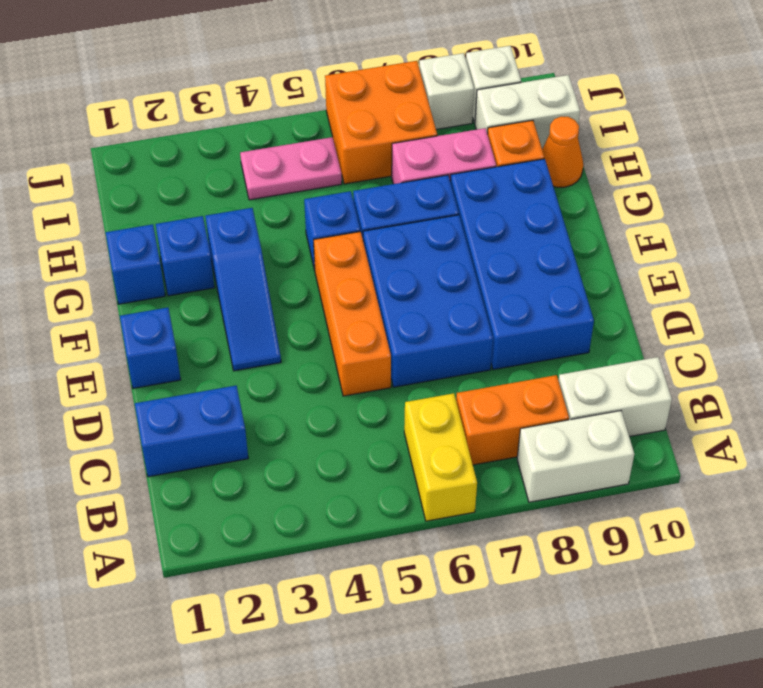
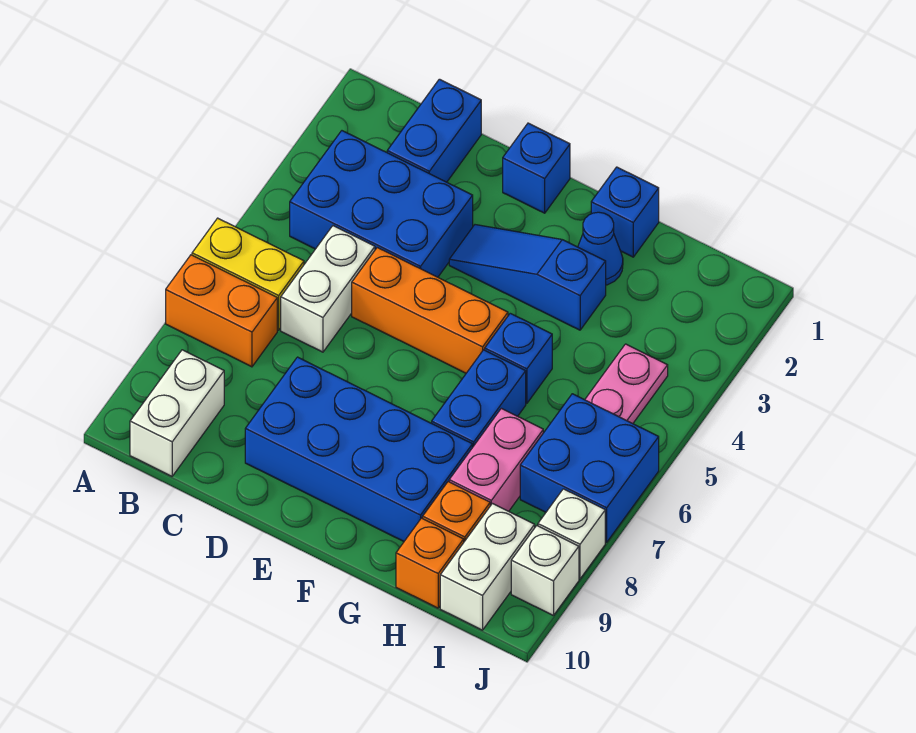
white brick A8:A9 level 1 -> white brick C5:C6 level 1
orange brick B7:B8 level 1 -> orange brick A7:B7 level 1
blue brick D6:F7 level 1 -> blue brick B3:D4 level 1
blue brick G2 level 1 -> blue cone G2 level 1
orange cone H10 level 1 -> orange brick H10 level 1
orange brick I6:J7 level 1 -> blue brick I6:J7 level 1

